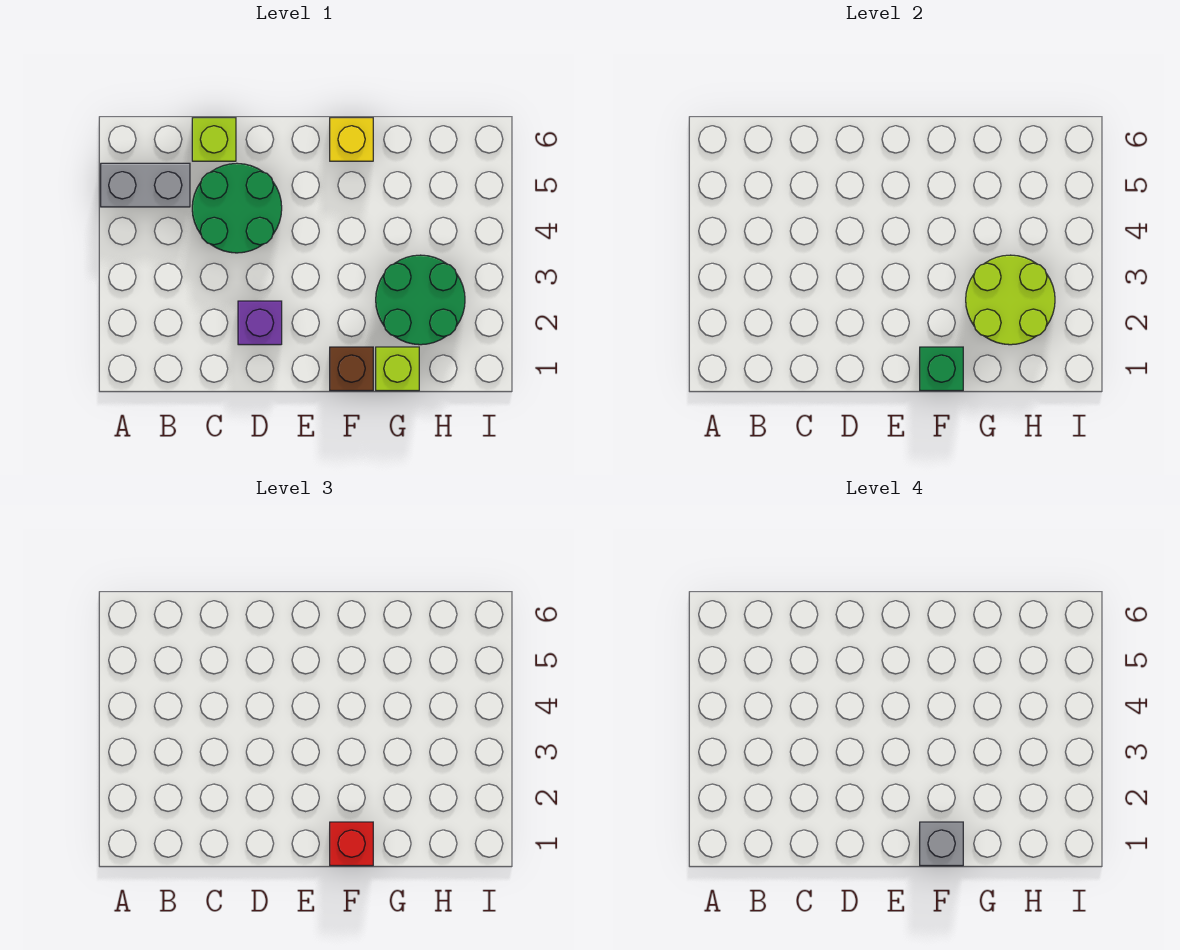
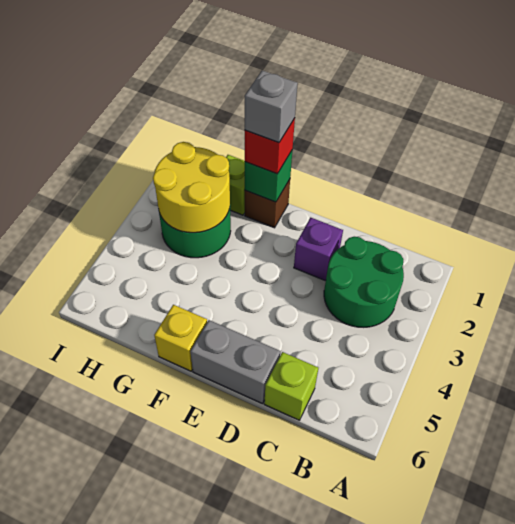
grey brick A5:B5 level 1 -> grey brick D6:E6 level 1
green round brick C4:D5 level 1 -> green round brick B2:C3 level 1
lime round brick G2:H3 level 2 -> yellow round brick G2:H3 level 2

